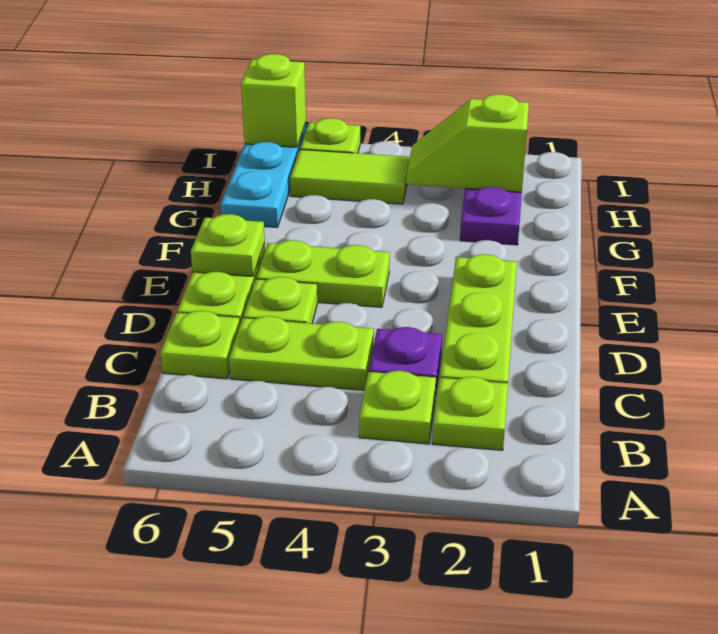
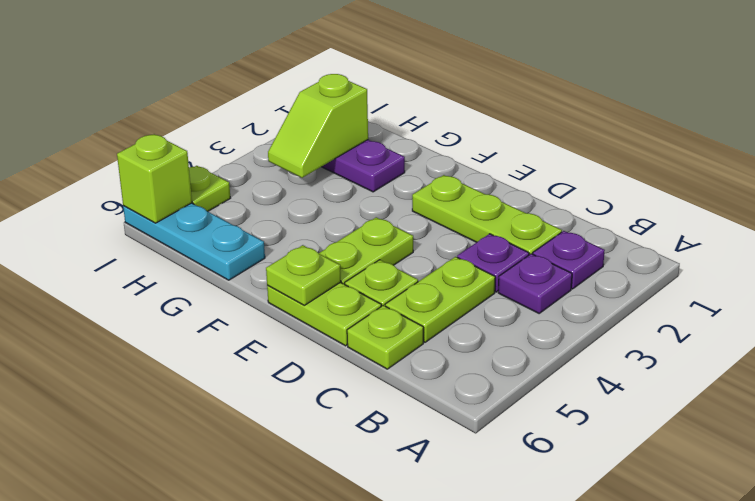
lime plate B2 level 1 -> purple plate B2 level 1
lime plate B3 level 1 -> purple plate B3 level 1
lime tile H4:H5 level 1 -> none

